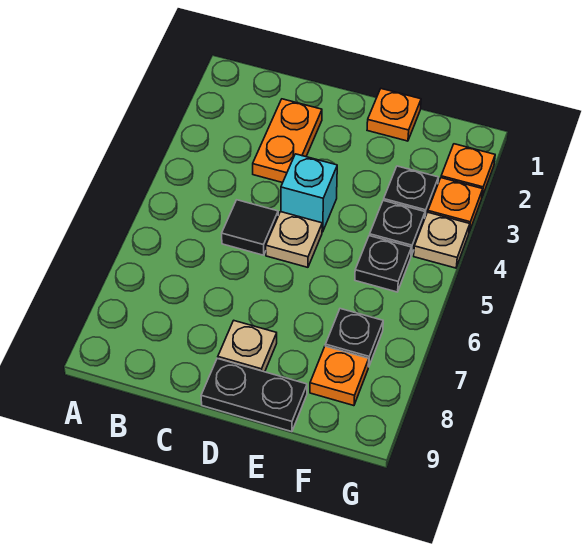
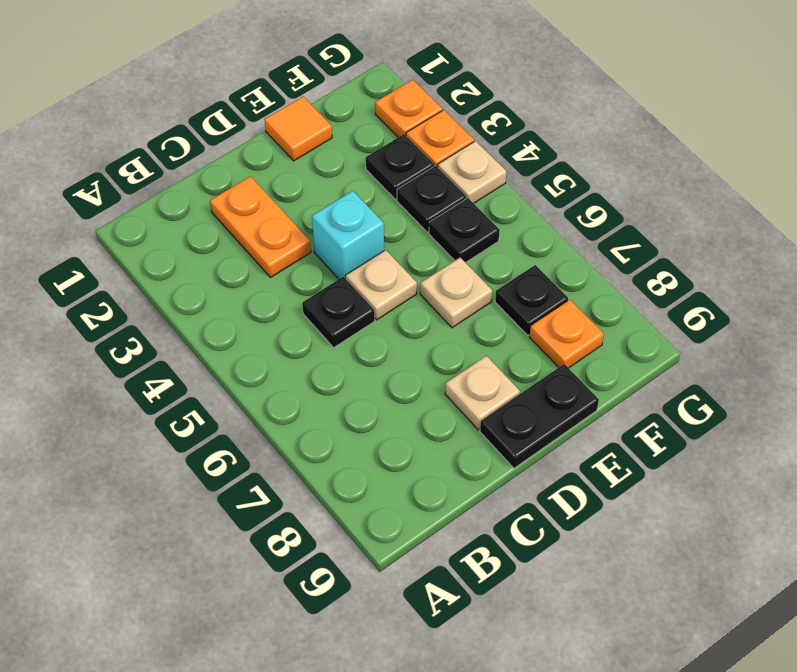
black tile C5 level 1 -> black plate C5 level 1
orange plate E1 level 1 -> orange tile E1 level 1
none -> tan plate E6 level 1

